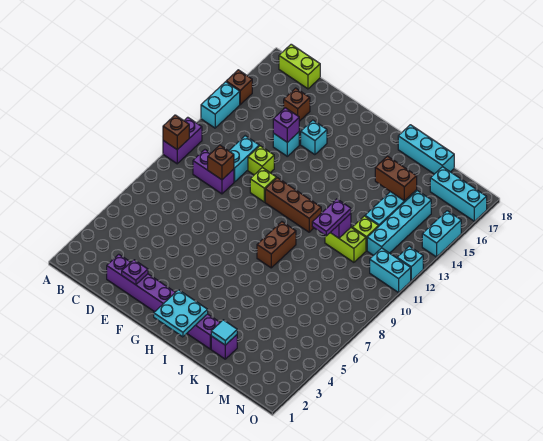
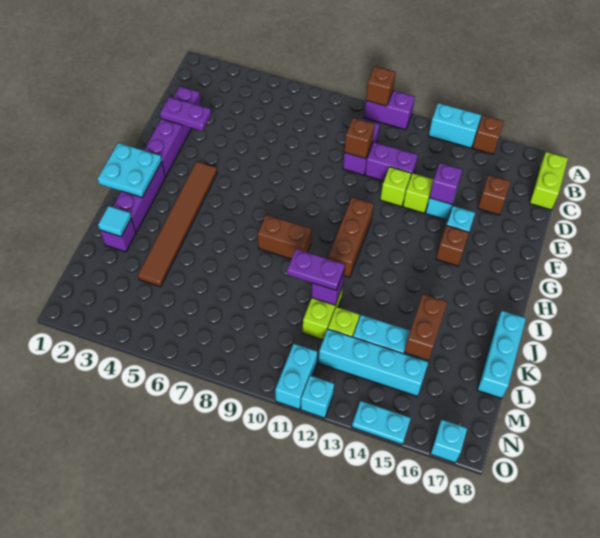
cyan brick D11:D12 level 1 -> purple brick D11:D12 level 1
purple plate E2 level 2 -> purple plate E2:E3 level 2
lime brick F11 level 1 -> lime brick E13 level 1
none -> brown tile G4:L4 level 1
none -> brown brick G15 level 1
cyan brick M17:O17 level 1 -> cyan brick O17 level 1
cyan brick O14:O15 level 1 -> cyan plate O14:O15 level 1

